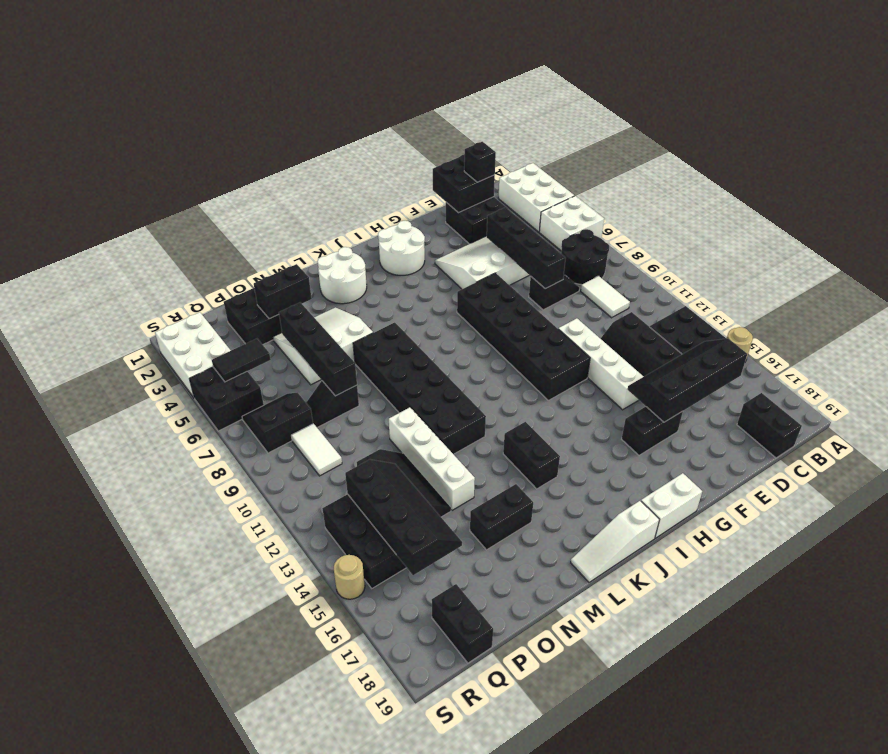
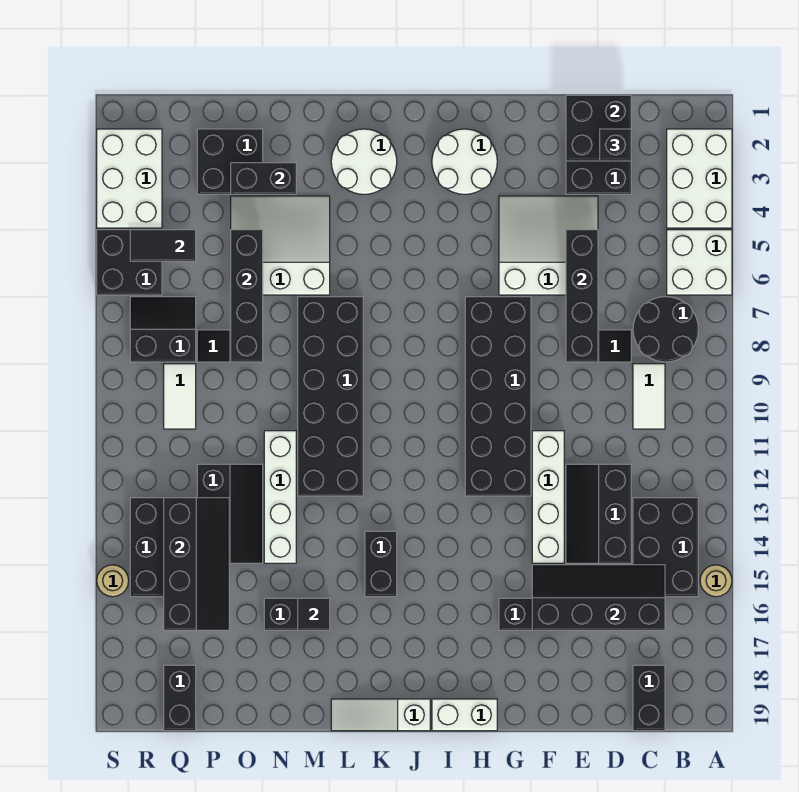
none -> black tile M16 level 2

